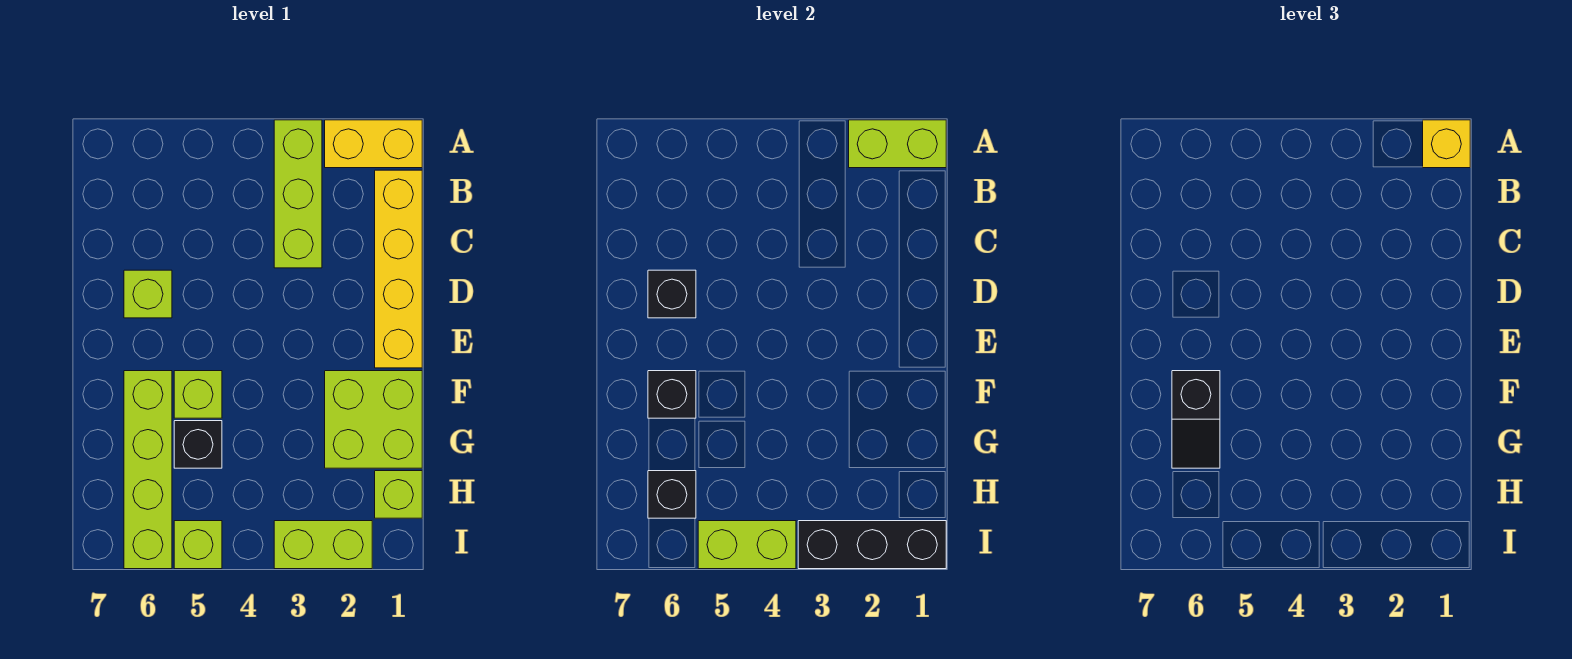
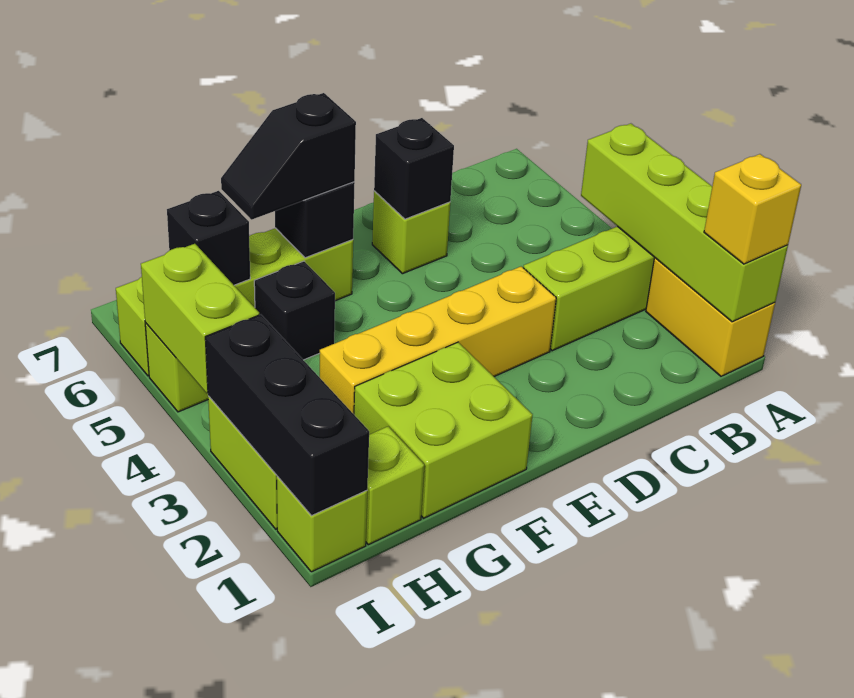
lime brick A1:A2 level 2 -> lime brick A1:A4 level 2
yellow brick B1:E1 level 1 -> yellow brick D3:G3 level 1
lime brick F5 level 1 -> lime brick I1 level 1

